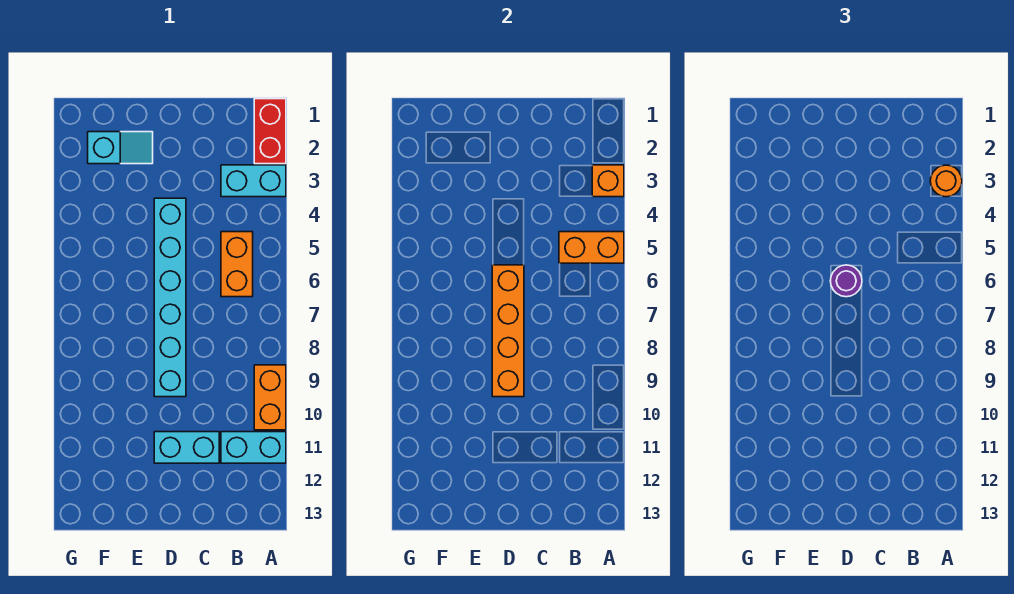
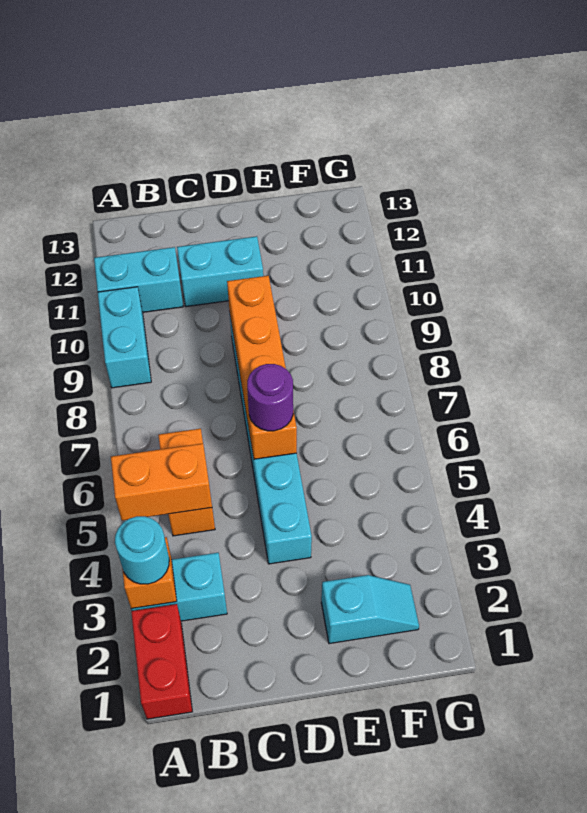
orange round brick A3 level 3 -> cyan round brick A3 level 3
orange brick A9:A10 level 1 -> cyan brick A9:A10 level 1
cyan slope E2:F2 level 1 top F -> cyan slope E2:F2 level 1 top E

